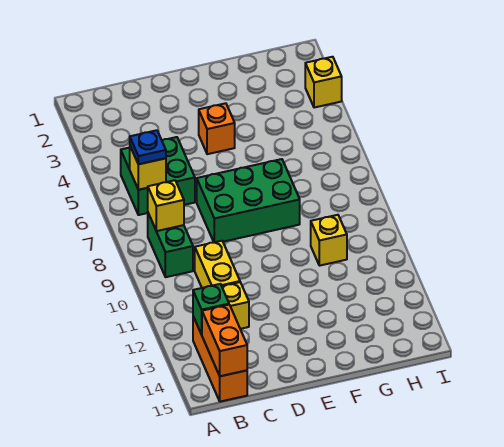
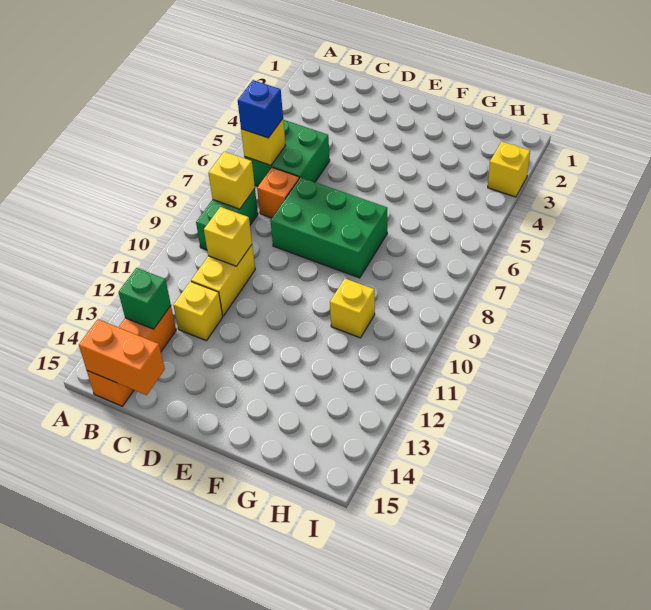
blue plate B6 level 3 -> blue brick B6 level 3
orange brick B14:B15 level 2 -> orange brick B15:C15 level 2
none -> yellow brick C10 level 2
orange brick E4 level 1 -> orange brick C7 level 1

